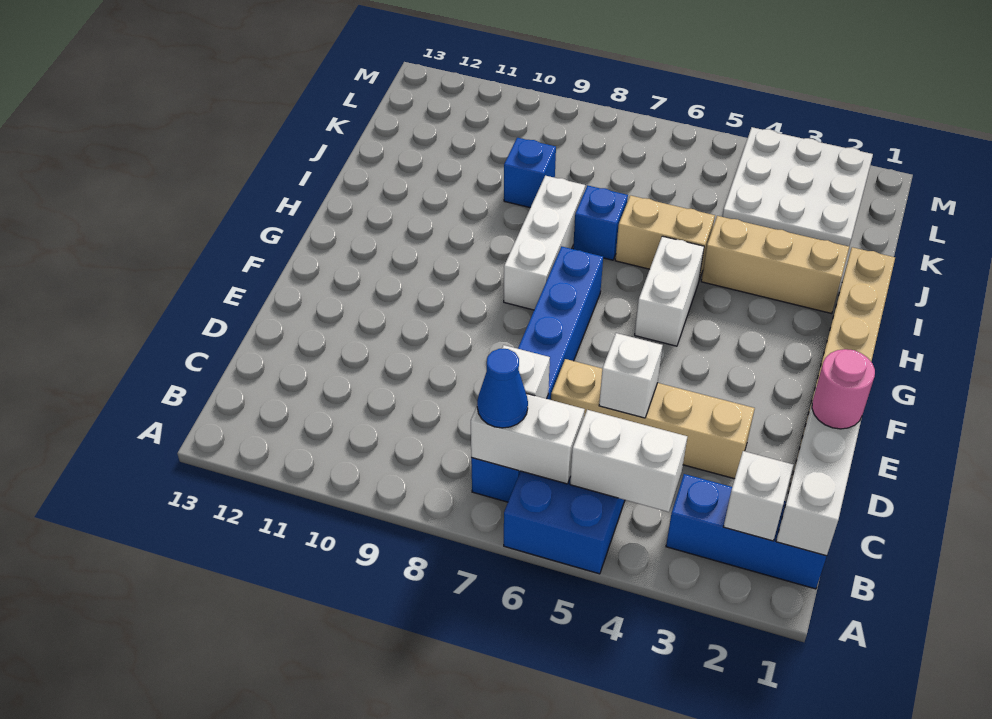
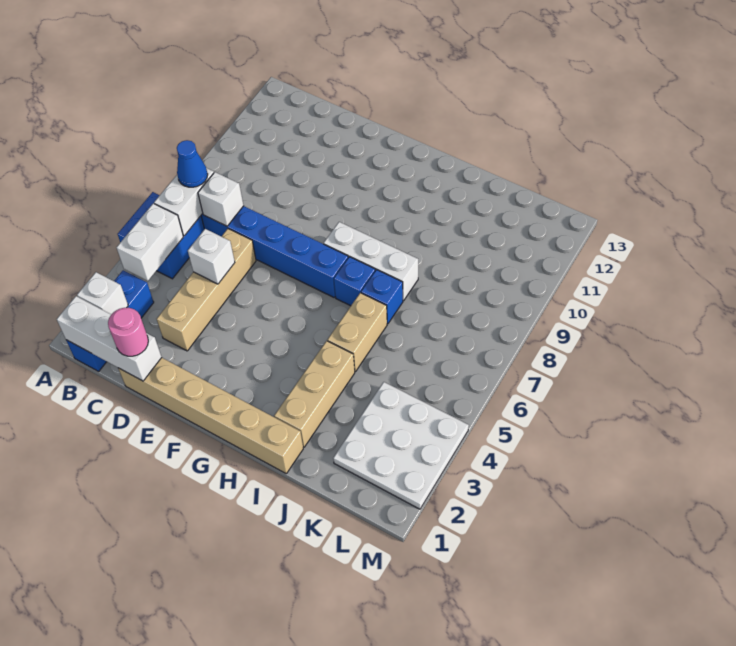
white brick G5:H5 level 1 -> none
blue brick J9 level 1 -> blue brick H7 level 1

